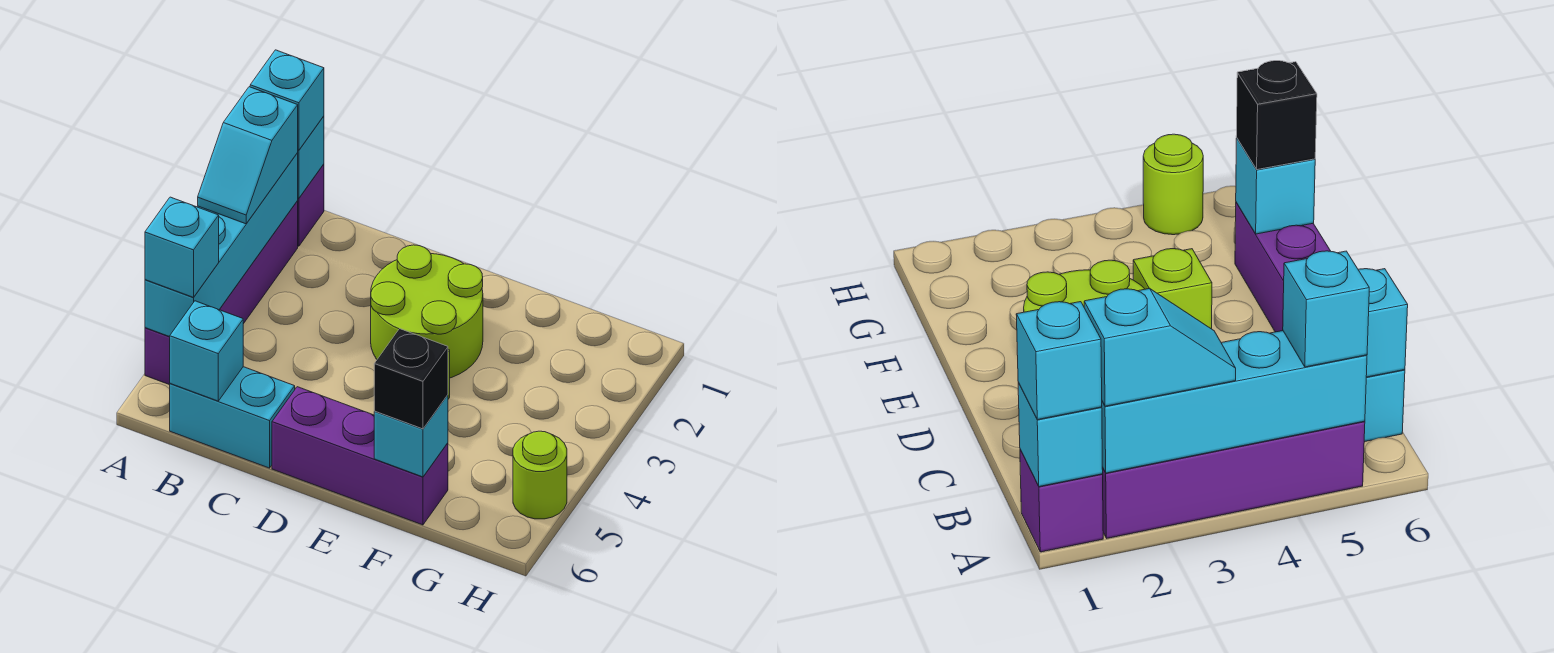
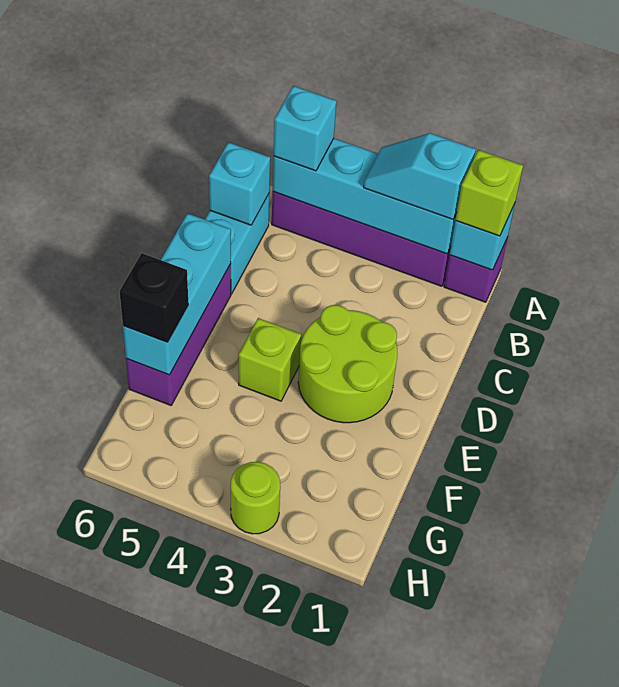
cyan brick A1 level 3 -> lime brick A1 level 3
cyan brick F6 level 2 -> cyan brick D6:F6 level 2
lime round brick H5 level 1 -> lime round brick H3 level 1

